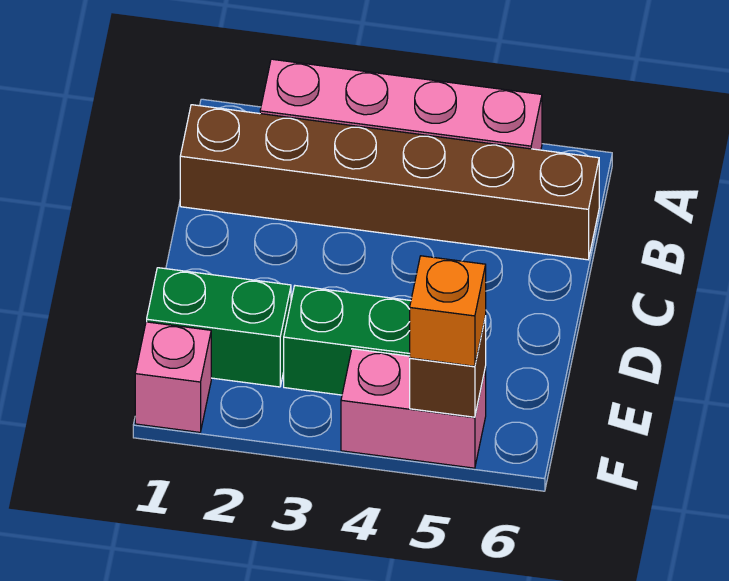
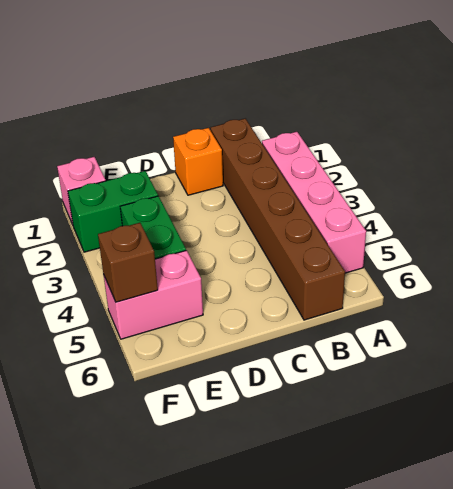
green brick E1:E2 level 1 -> green brick E2:F2 level 1
pink brick F4:F5 level 1 -> pink brick E5:F5 level 1
orange brick F5 level 3 -> orange brick C1 level 1

